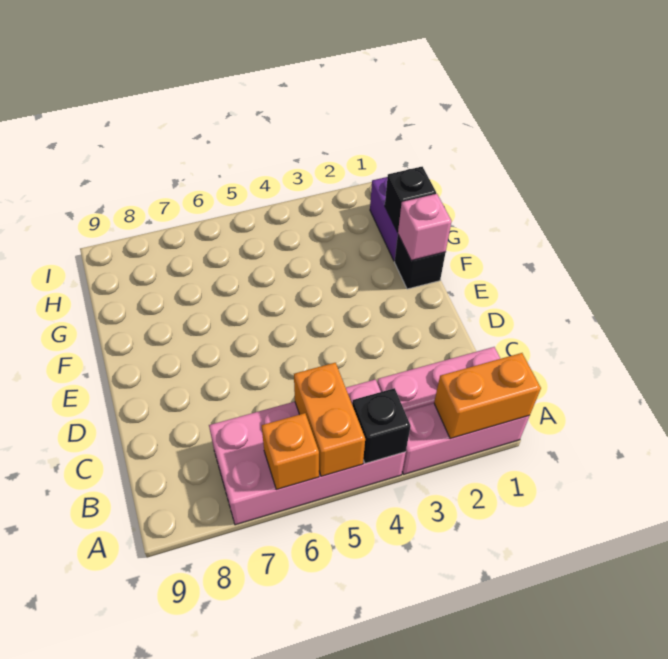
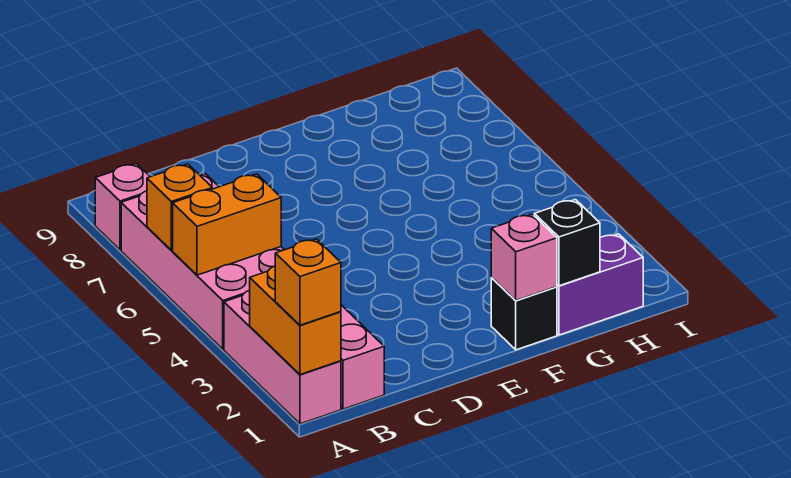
none -> orange brick A1 level 3
black brick A4 level 2 -> none
none -> pink brick A8 level 1

